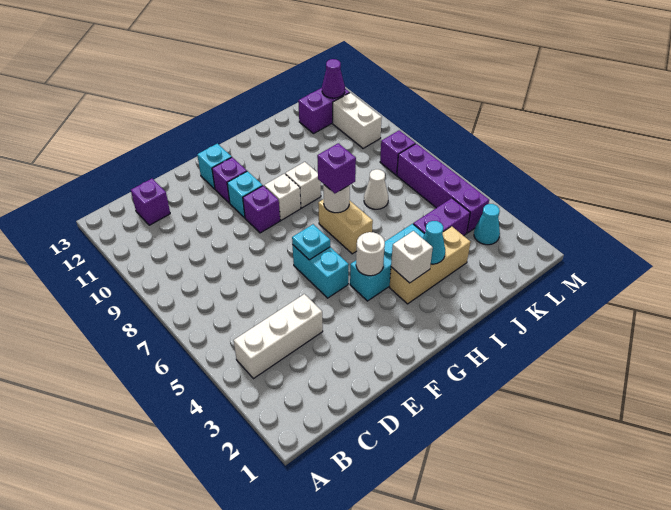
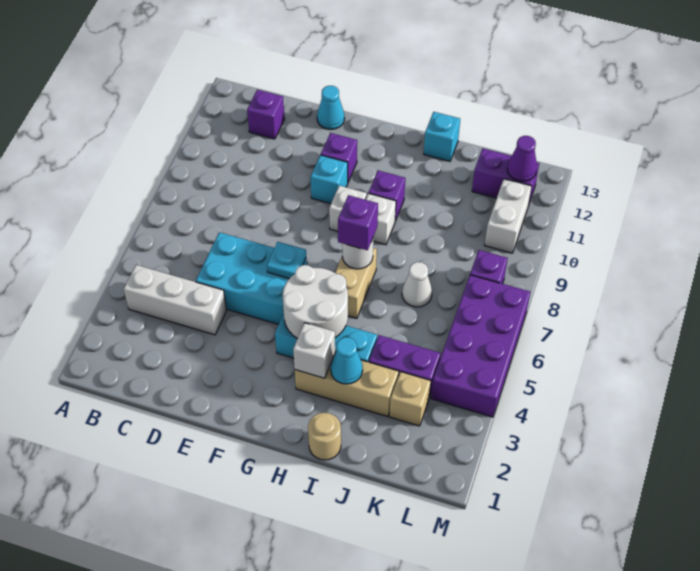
cyan brick F5:F6 level 1 -> cyan brick D5:F6 level 1
purple brick F9 level 1 -> purple brick H10 level 1
cyan brick F12 level 1 -> cyan brick I13 level 1
white round brick G4 level 2 -> white round brick G4:H5 level 2
none -> tan round brick I1 level 1
none -> tan brick K3 level 1
cyan cone L3 level 1 -> cyan cone E13 level 1
purple brick L4:L7 level 1 -> purple brick L4:M7 level 1

